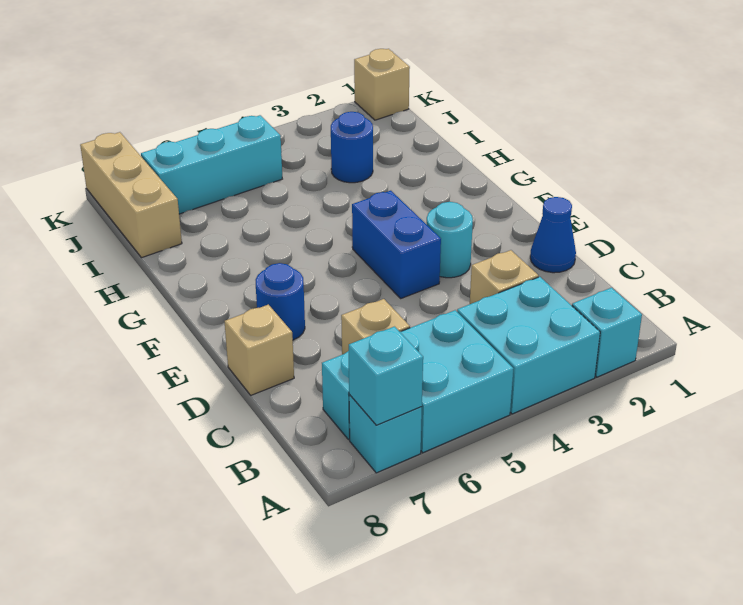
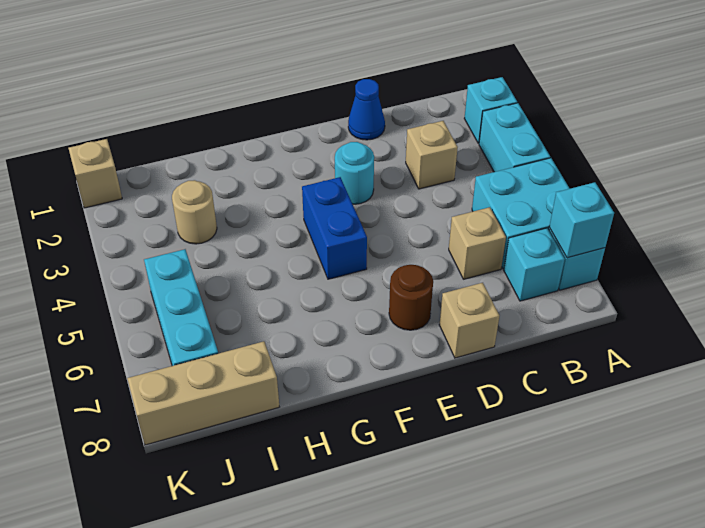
cyan brick A3:B4 level 1 -> cyan brick A3:A4 level 1
blue brick E4:F4 level 1 -> blue brick F4:F5 level 1
blue round brick E7 level 1 -> brown round brick E7 level 1
blue round brick I3 level 1 -> tan round brick I3 level 1

